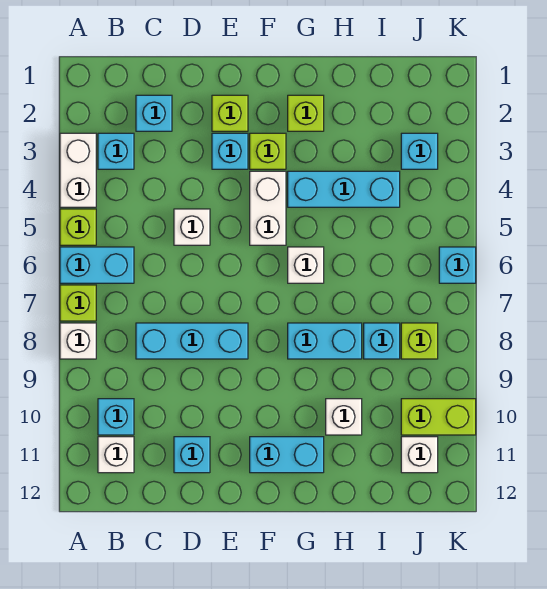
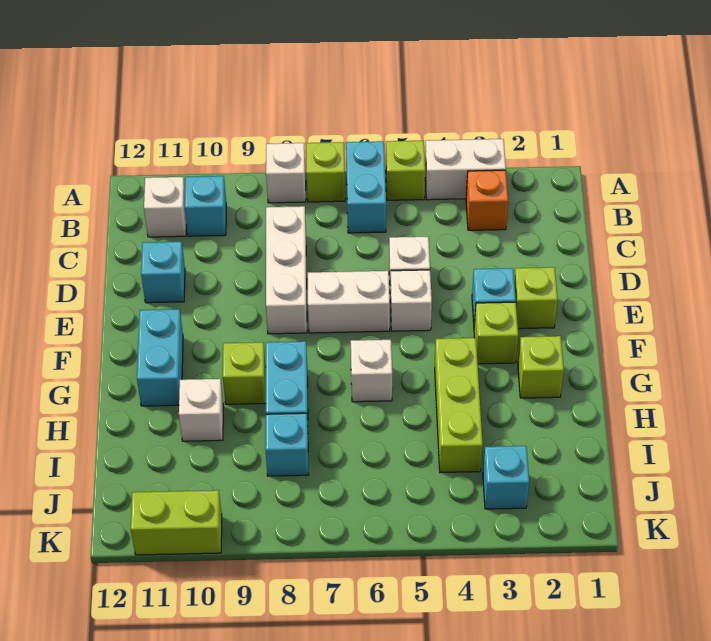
cyan brick B3 level 1 -> orange brick B3 level 1
cyan brick C2 level 1 -> none
cyan brick C8:E8 level 1 -> white brick C8:E8 level 1
white brick F4:F5 level 1 -> white brick E6:E7 level 1
cyan brick G4:I4 level 1 -> lime brick G4:I4 level 1
lime brick J8 level 1 -> lime brick G9 level 1
lime brick J10:K10 level 1 -> lime brick K10:K11 level 1
white brick J11 level 1 -> white brick E5 level 1
cyan brick K6 level 1 -> none

